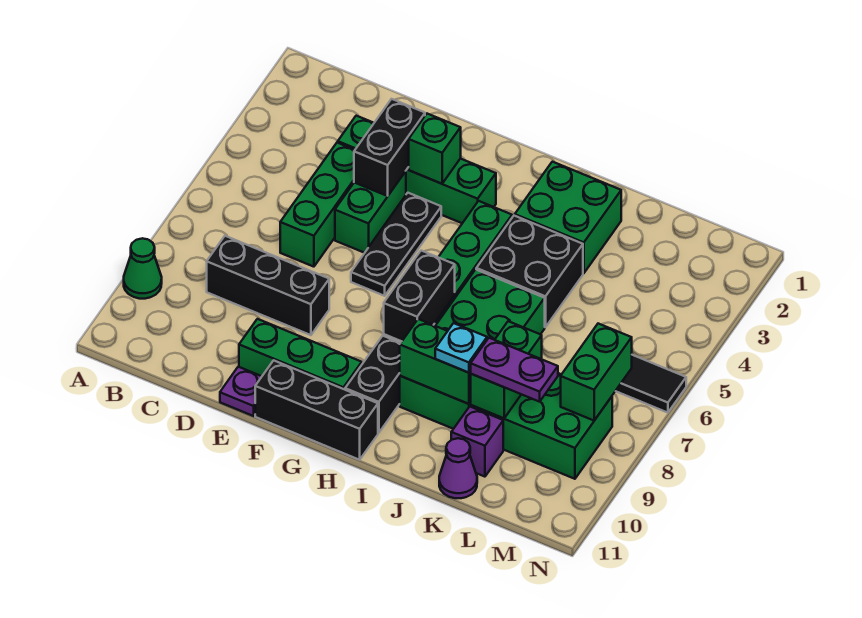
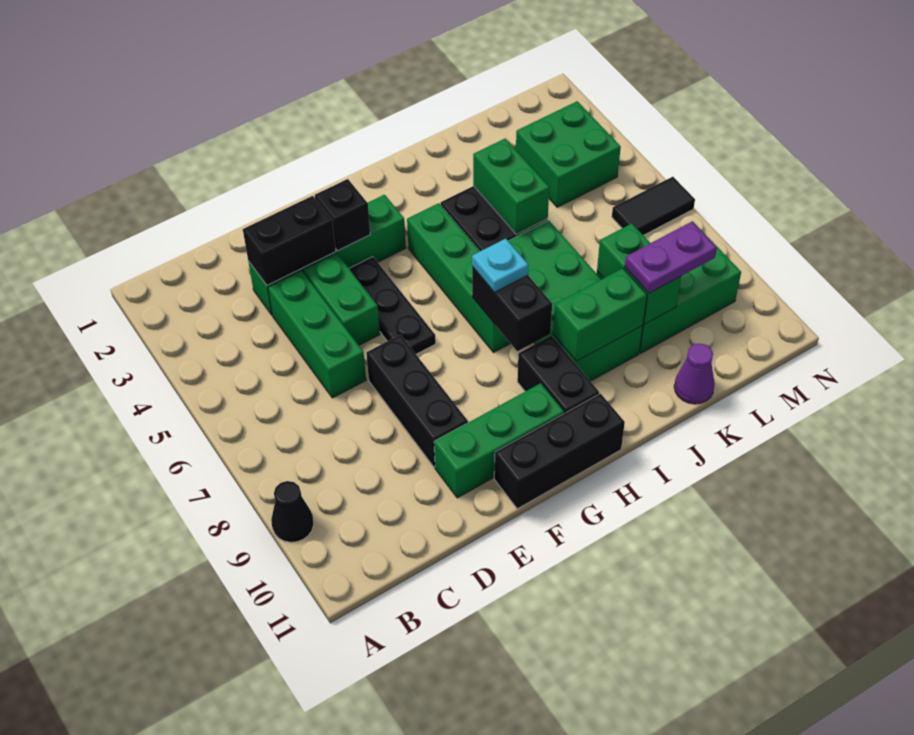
green cone A9 level 1 -> black cone A9 level 1
black brick C8:E8 level 1 -> black brick E7:E9 level 1
black brick E3:E4 level 2 -> black brick D3:E3 level 2
purple plate E11 level 1 -> none
green brick F3 level 2 -> black brick F3 level 2
green brick I2:J3 level 1 -> green brick L3:M4 level 1
cyan plate J9 level 3 -> cyan plate H7 level 3
purple brick K10 level 1 -> none
green brick M7:M8 level 2 -> green brick J4:J5 level 2

